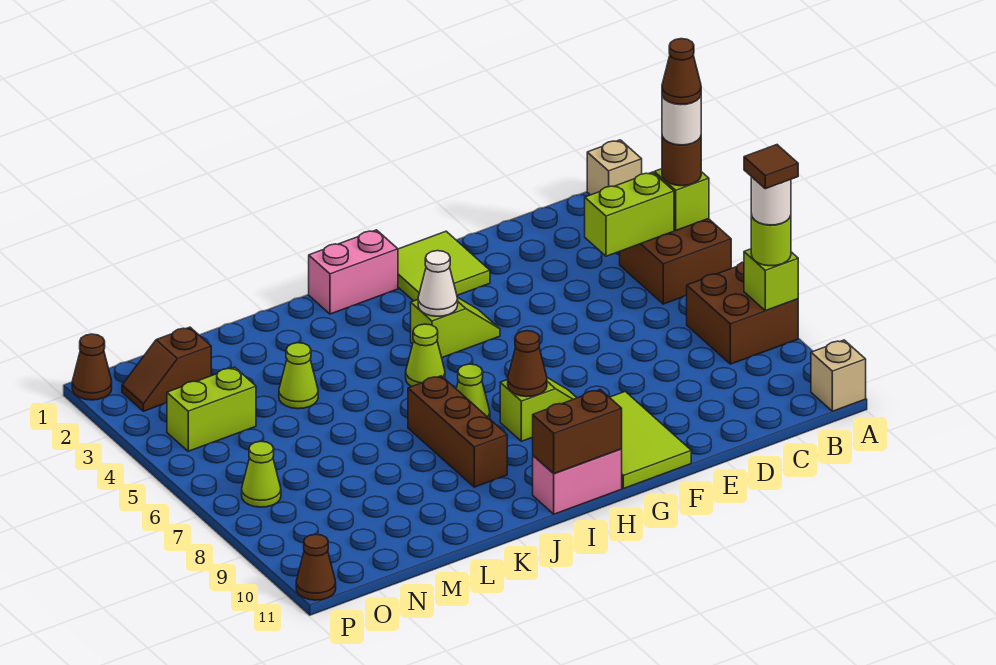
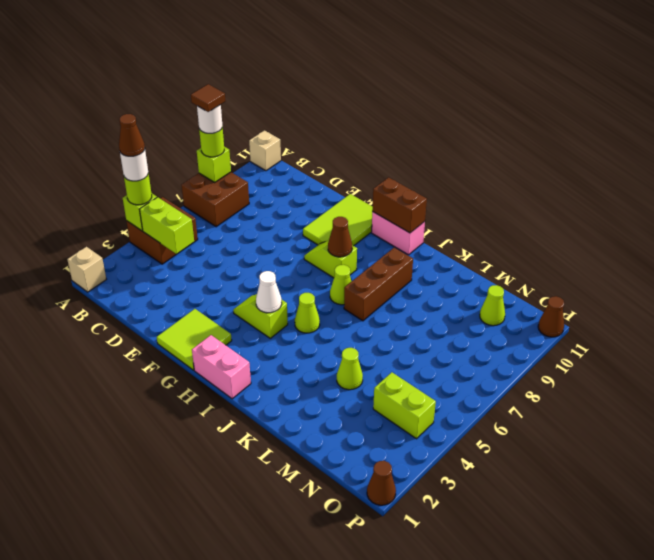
brown round brick A4 level 3 -> lime round brick A4 level 3
brown slope N2:O2 level 1 top N -> none
lime cone O7 level 1 -> lime cone N10 level 1

